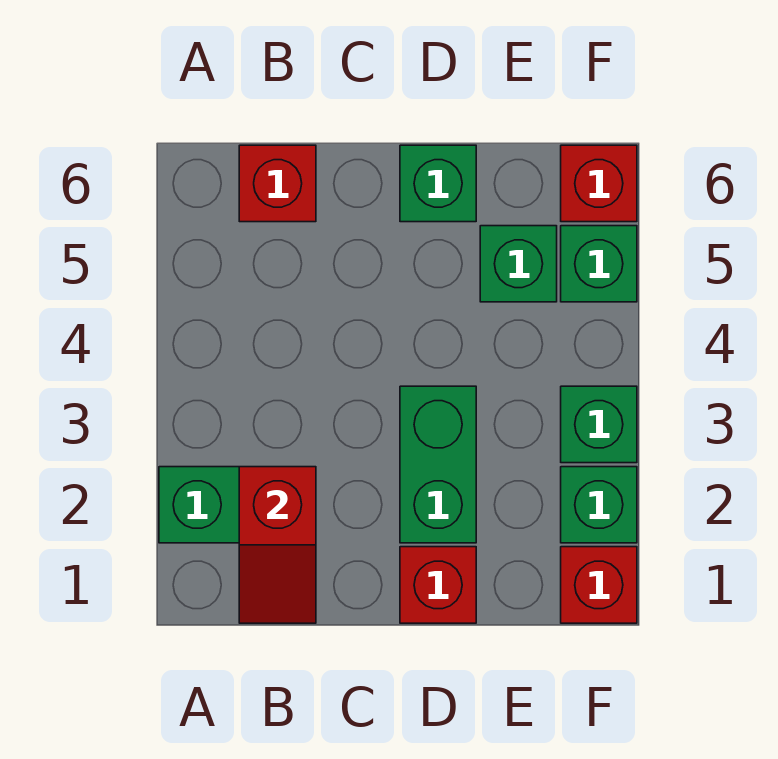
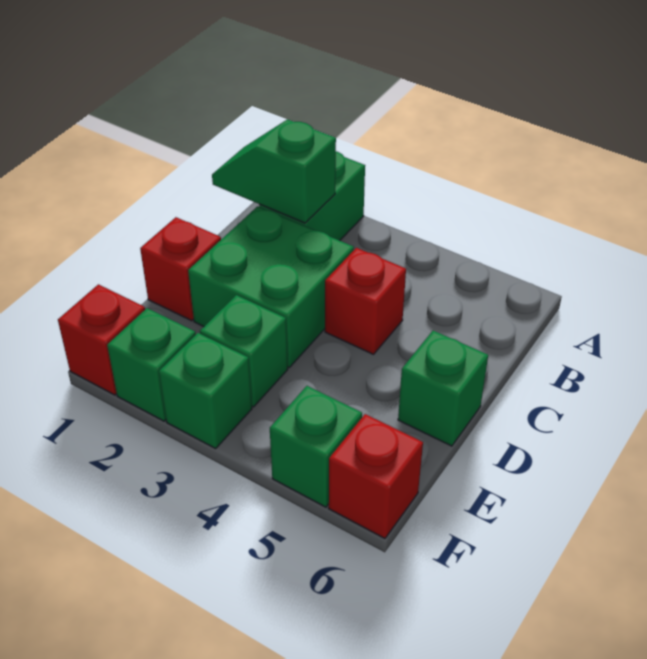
red slope B1:B2 level 2 top 2 -> green slope B1:B2 level 2 top 2
red brick B6 level 1 -> red brick C4 level 1
green brick D2:D3 level 1 -> green brick C2:D3 level 1
green brick E5 level 1 -> green brick E3 level 1

